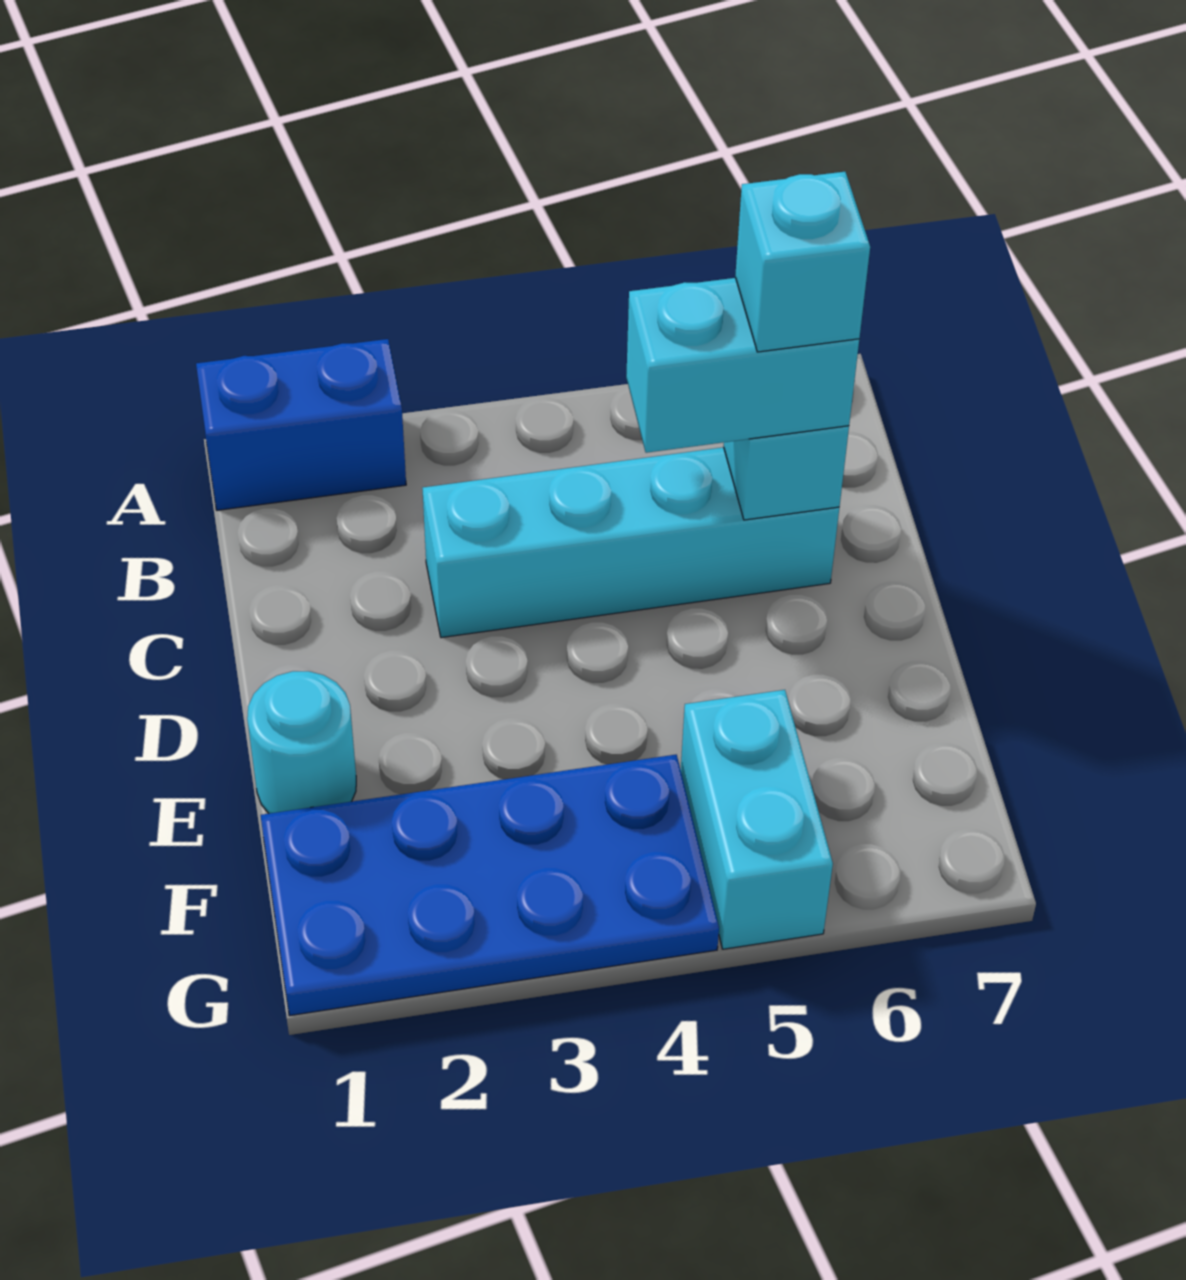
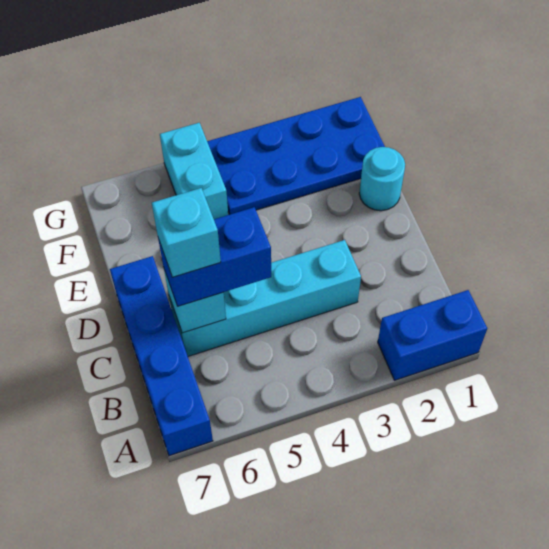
none -> blue brick A7:D7 level 1
cyan brick C5:C6 level 3 -> blue brick C5:C6 level 3

